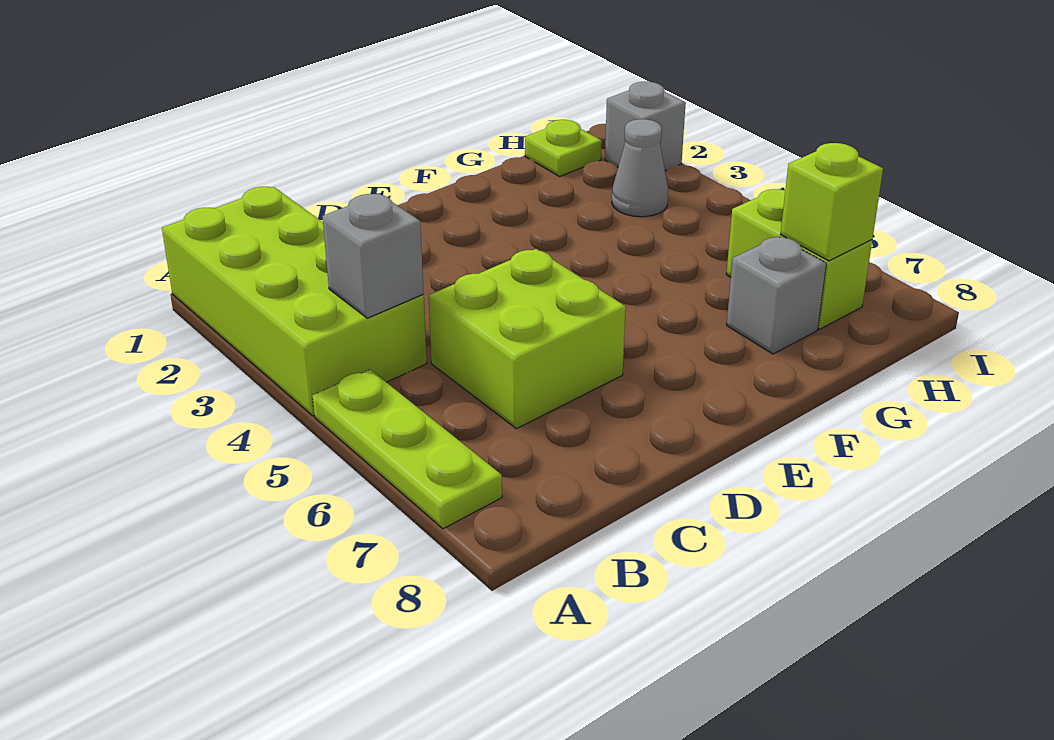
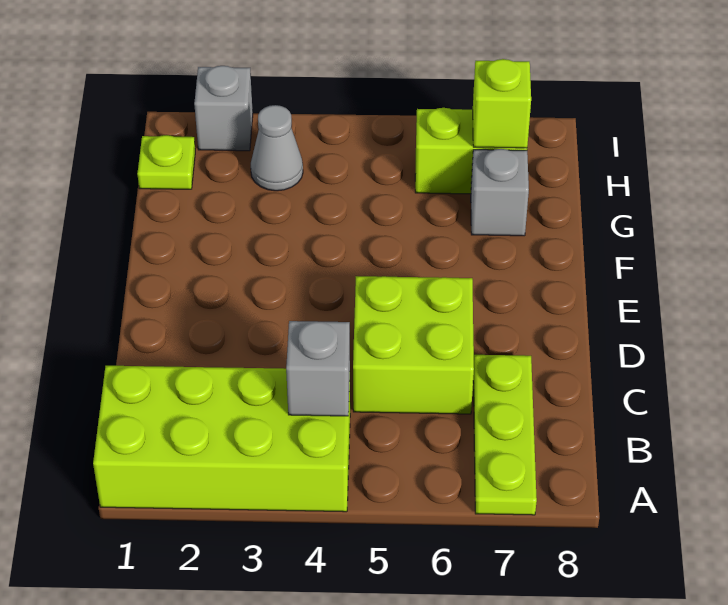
lime plate A5:A7 level 1 -> lime plate A7:C7 level 1

